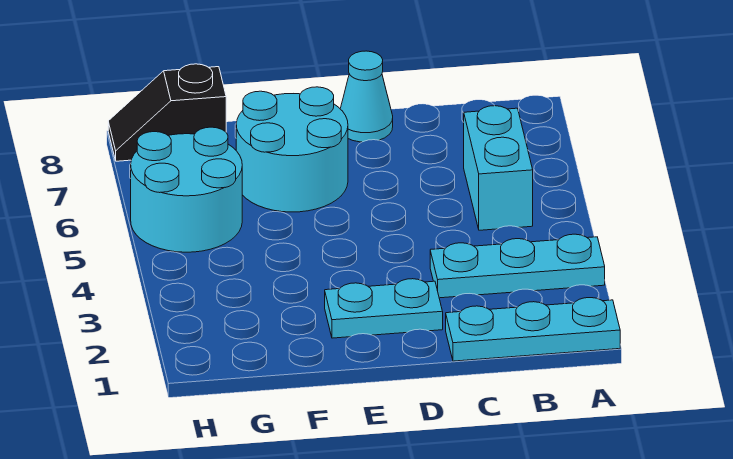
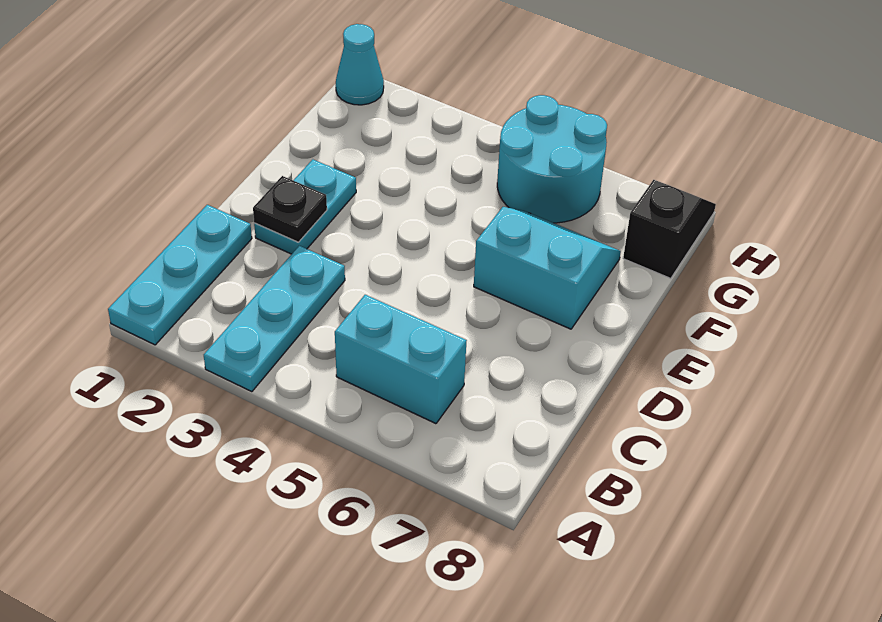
none -> black plate D2 level 2
cyan cone D8 level 1 -> cyan cone H1 level 1
cyan round brick E6:F7 level 1 -> cyan slope E6:F7 level 1 top E

